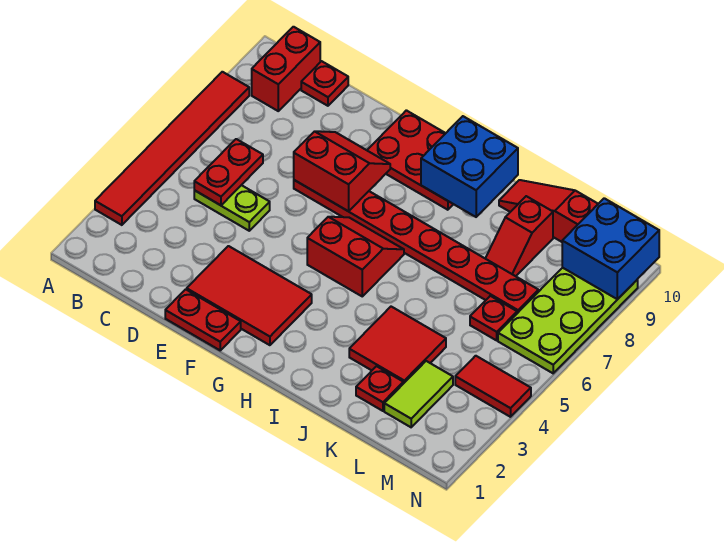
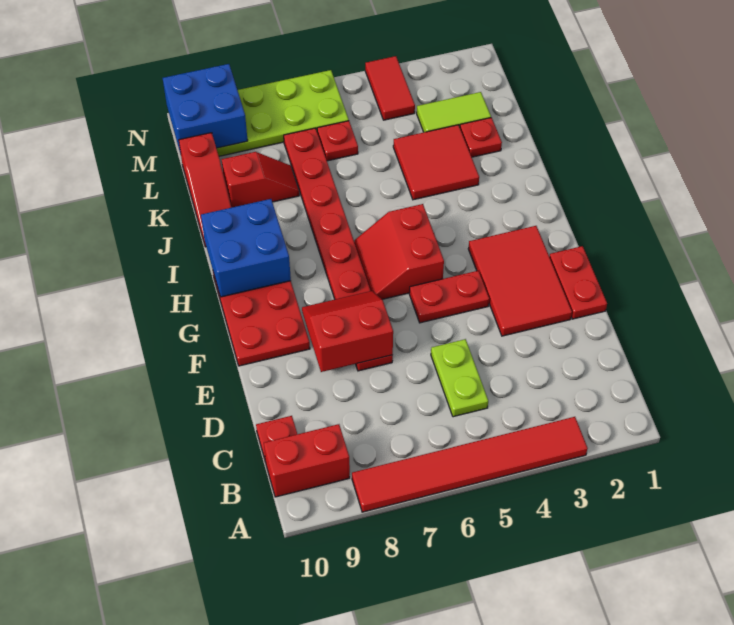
red plate C5:C6 level 2 -> red plate F4:F5 level 1
red slope E7:F8 level 2 top 7 -> red slope E7:F8 level 2 top E

